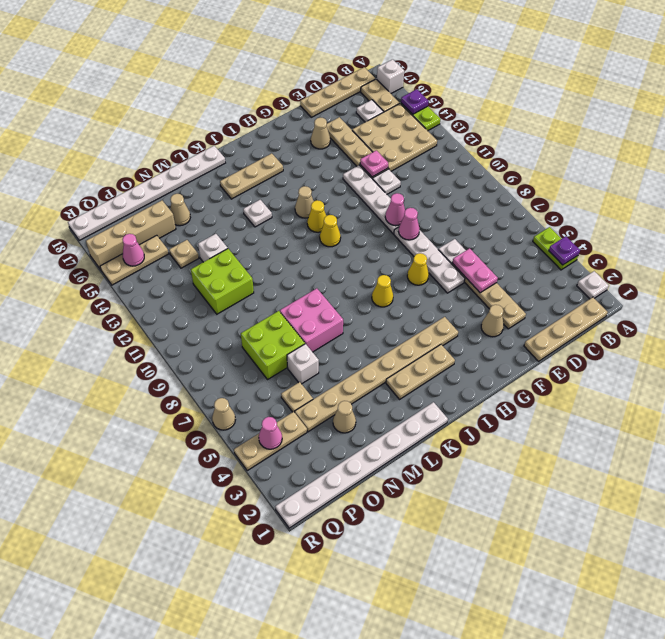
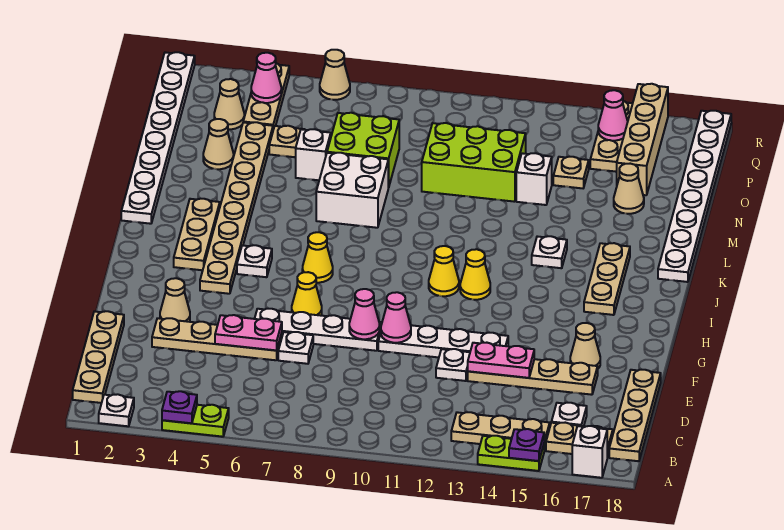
tan plate B13:D15 level 1 -> tan plate B13:B15 level 1
pink plate E13 level 2 -> pink plate E13:E14 level 2
none -> white plate I5 level 1
tan cone I13 level 1 -> tan cone P3 level 1
pink brick L7:M8 level 1 -> white brick L7:M8 level 1
lime brick N11:O12 level 1 -> lime brick N10:O12 level 1

